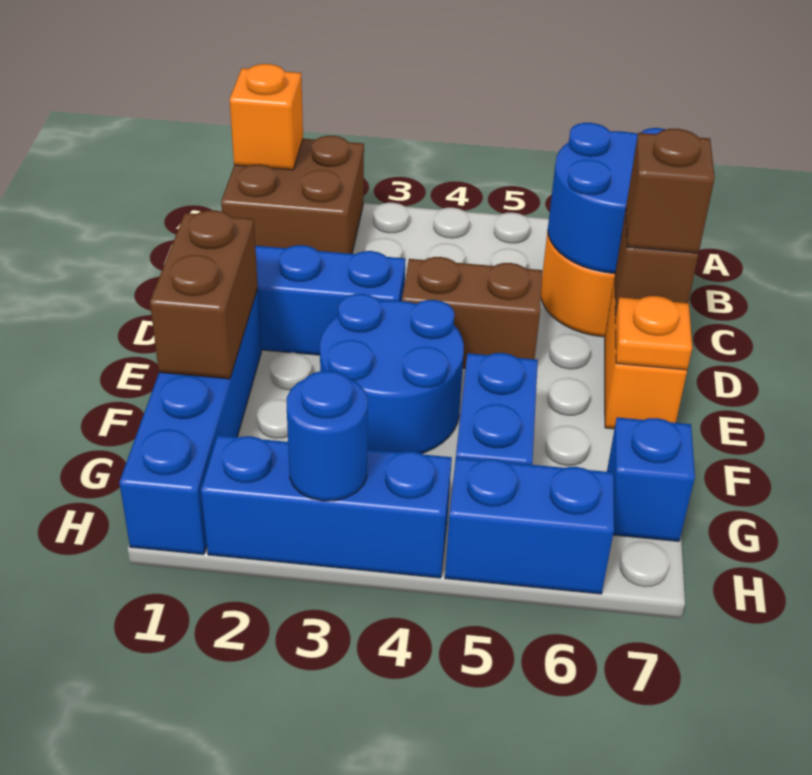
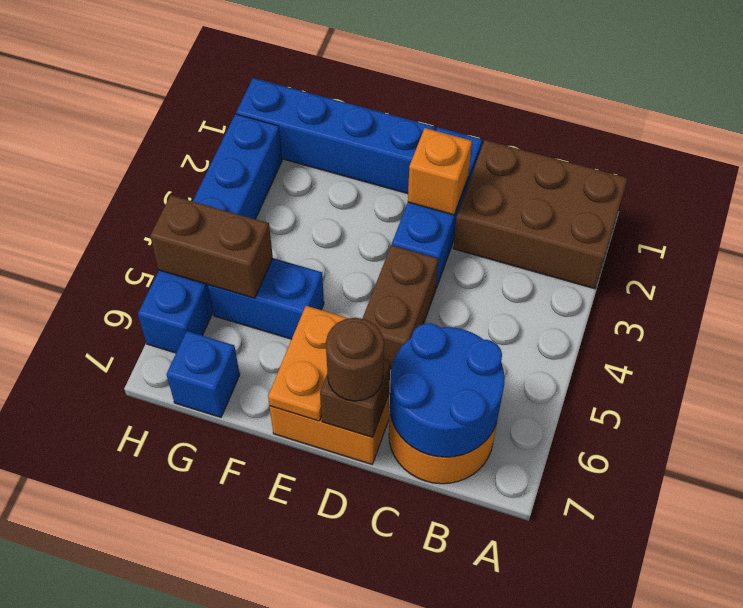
brown brick A1:B2 level 1 -> brown brick A1:C2 level 1
orange brick A1 level 2 -> orange brick D2 level 2
brown brick D7 level 3 -> brown round brick D7 level 3
brown brick E1:F1 level 2 -> brown brick G5:H5 level 2
blue round brick E3:F4 level 1 -> none
orange plate E7 level 2 -> orange plate E6:E7 level 2
blue round brick H3 level 2 -> none

